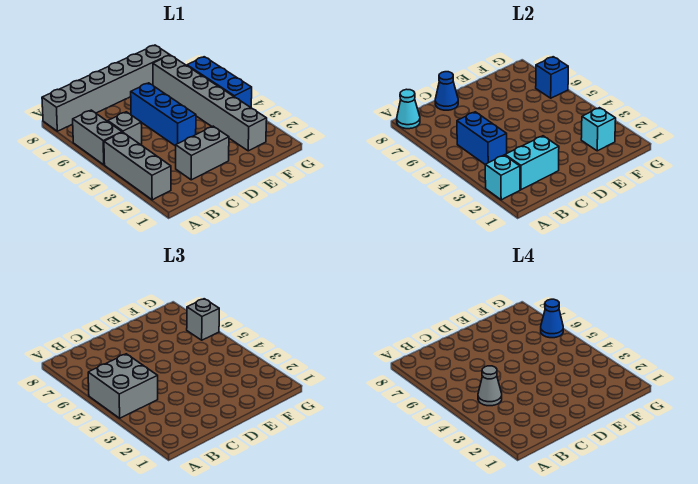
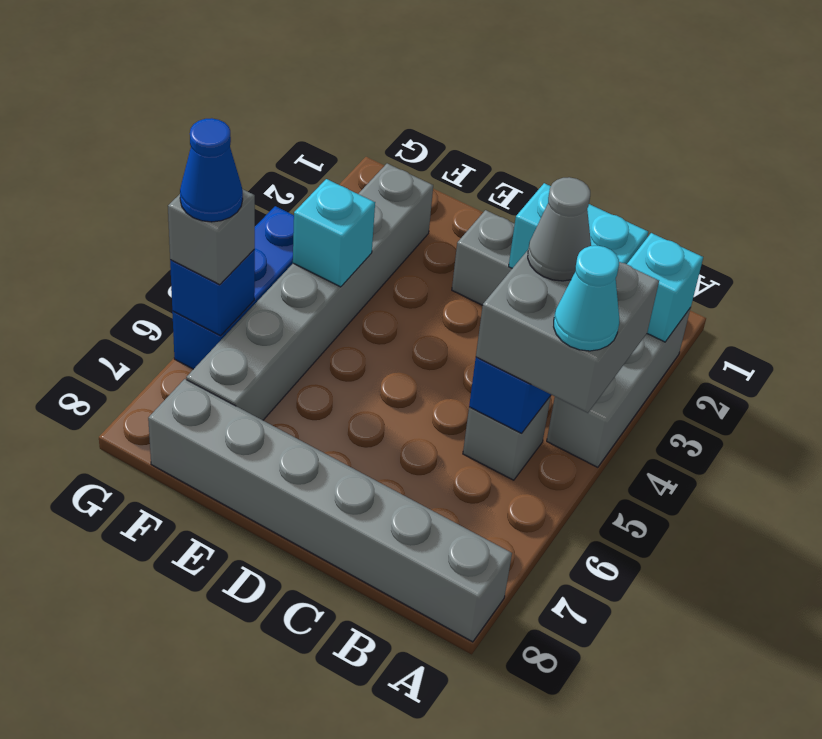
grey brick A5:A6 level 1 -> none
cyan cone A8 level 2 -> cyan cone A5 level 4
blue cone C8 level 2 -> none
blue brick D4:D6 level 1 -> none
cyan brick F2 level 2 -> cyan brick F4 level 2

